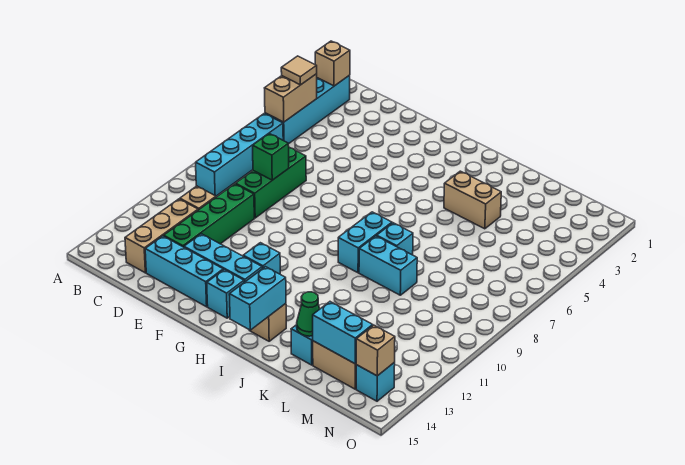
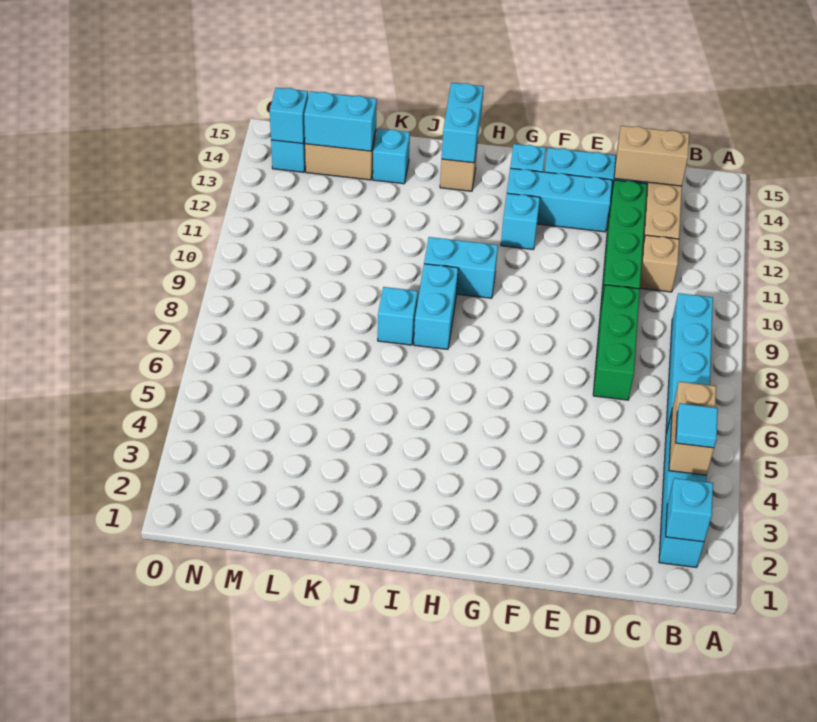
tan brick B2 level 2 -> cyan brick B2 level 2
tan tile B4 level 3 -> cyan tile B4 level 3
green brick D8 level 2 -> none
tan brick J4:K4 level 1 -> tan brick C14:D14 level 2
cyan brick J9:K9 level 1 -> cyan brick H10:I10 level 1
green cone K14 level 2 -> none
tan brick N14 level 2 -> cyan brick N14 level 2

